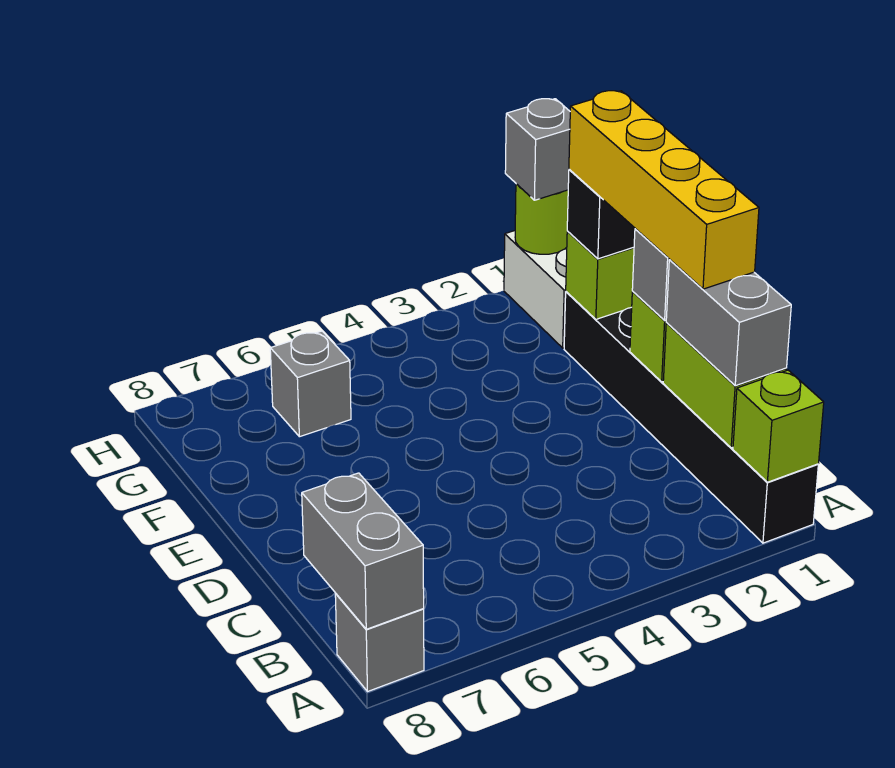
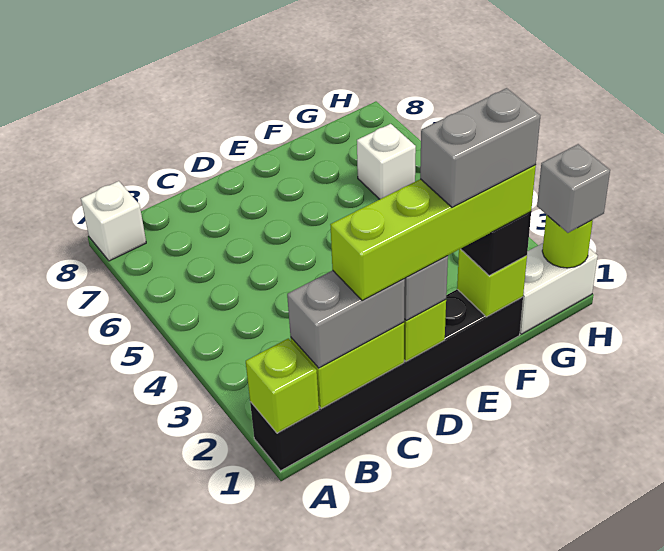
grey brick A8 level 1 -> white brick A8 level 1
grey brick A8:B8 level 2 -> grey brick E1:F1 level 5
yellow brick C1:F1 level 4 -> lime brick C1:F1 level 4
grey brick G6 level 1 -> white brick G6 level 1

